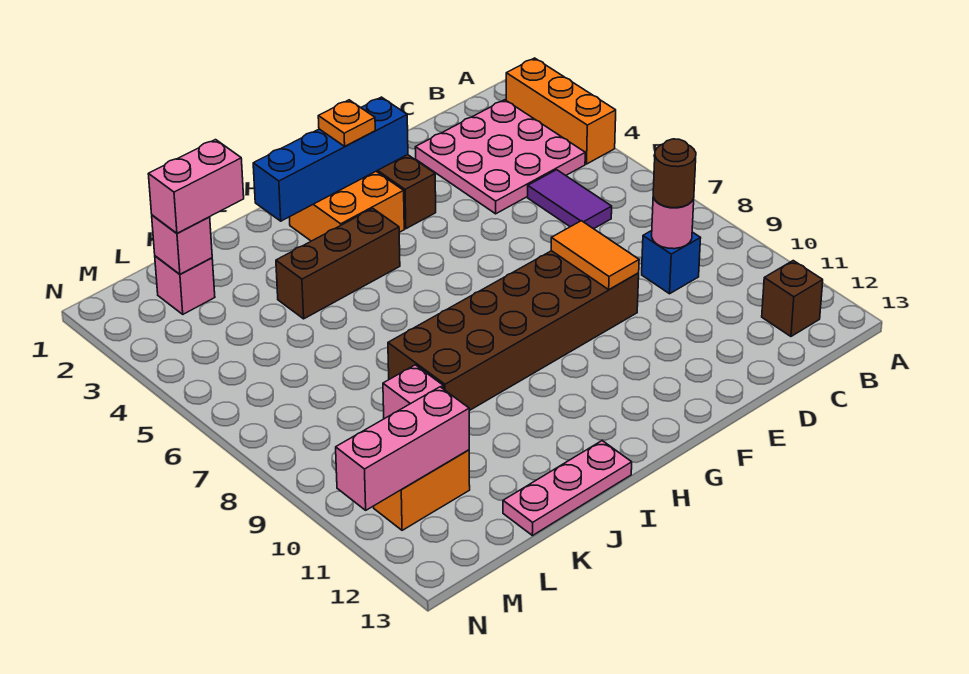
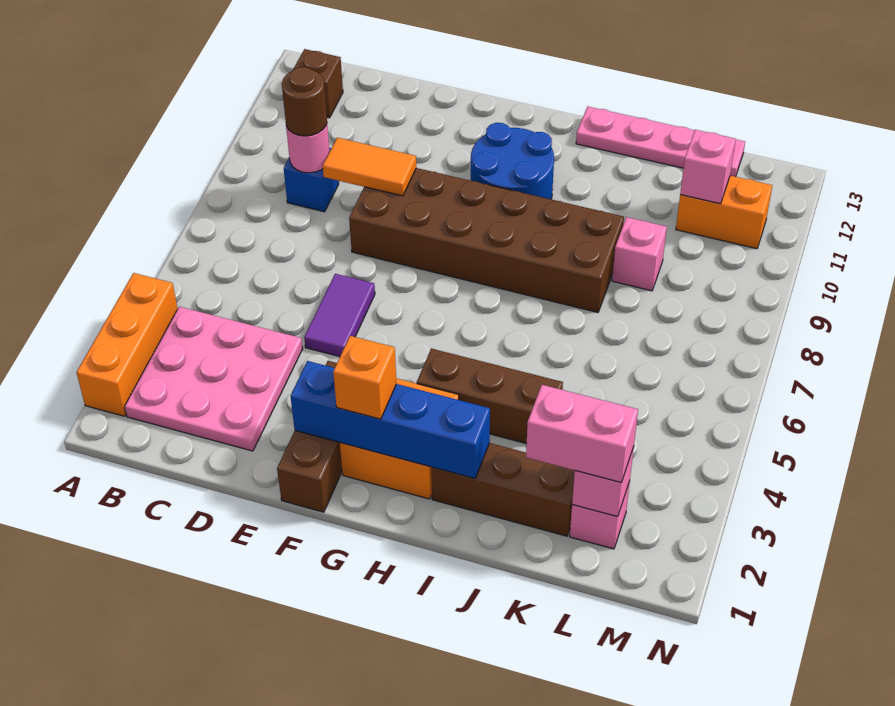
purple tile C5:C6 level 1 -> purple tile E5:E6 level 1
orange tile E8:E9 level 2 -> orange tile D9:E9 level 2
orange plate G2 level 3 -> orange brick G2 level 3
none -> blue round brick G10:H11 level 1
none -> brown brick I2:K2 level 1
pink plate I13:K13 level 1 -> pink plate I13:L13 level 1
pink brick L11:N11 level 2 -> pink brick L11 level 2

